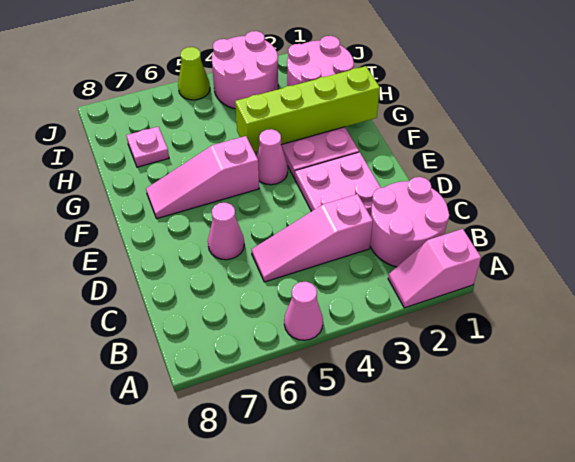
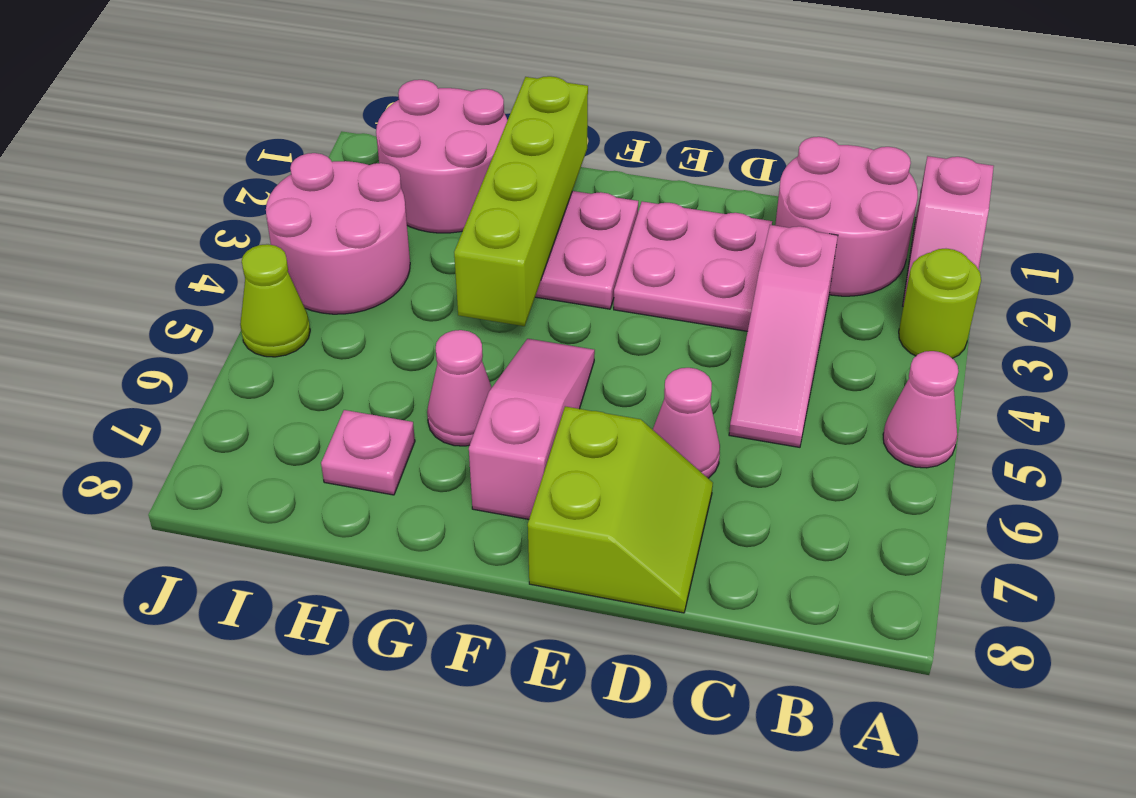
none -> lime round brick A3 level 1
none -> lime slope D7:E8 level 1 top E
pink cone F4 level 1 -> pink cone G6 level 1
pink slope F5:F7 level 1 top 5 -> pink slope F5:F7 level 1 top 7

